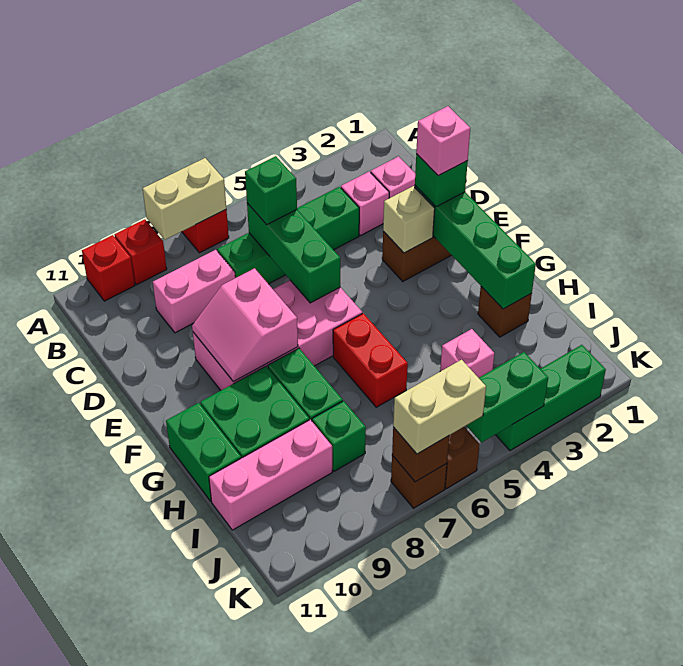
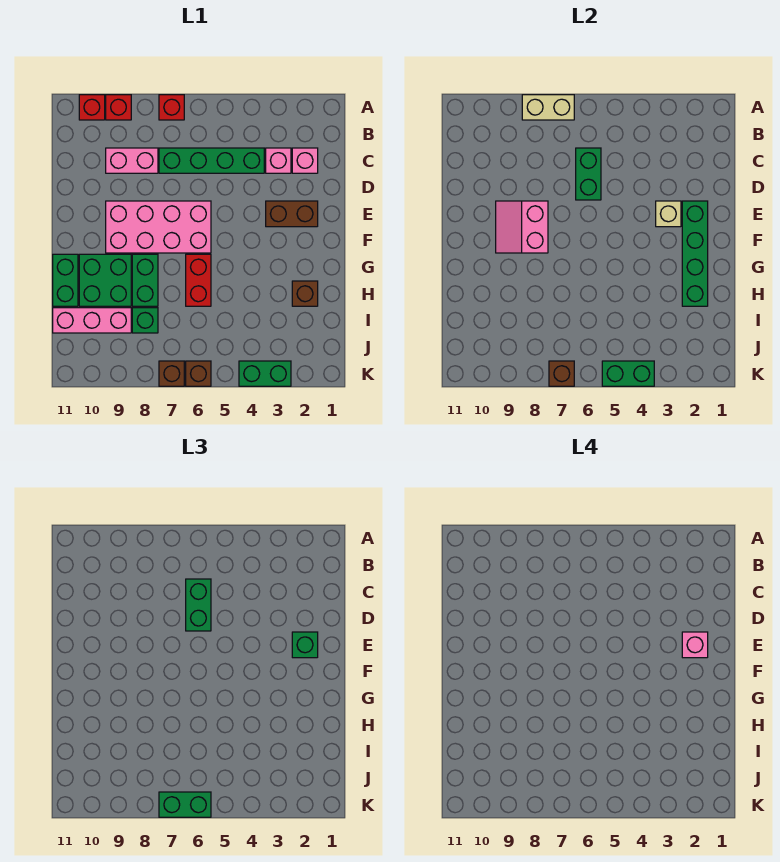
green brick C6:E6 level 2 -> green brick C6:D6 level 2
green brick C6 level 3 -> green brick C6:D6 level 3
pink brick I4 level 1 -> none
green brick K2:K4 level 1 -> green brick K3:K4 level 1
tan brick K6:K7 level 3 -> green brick K6:K7 level 3

